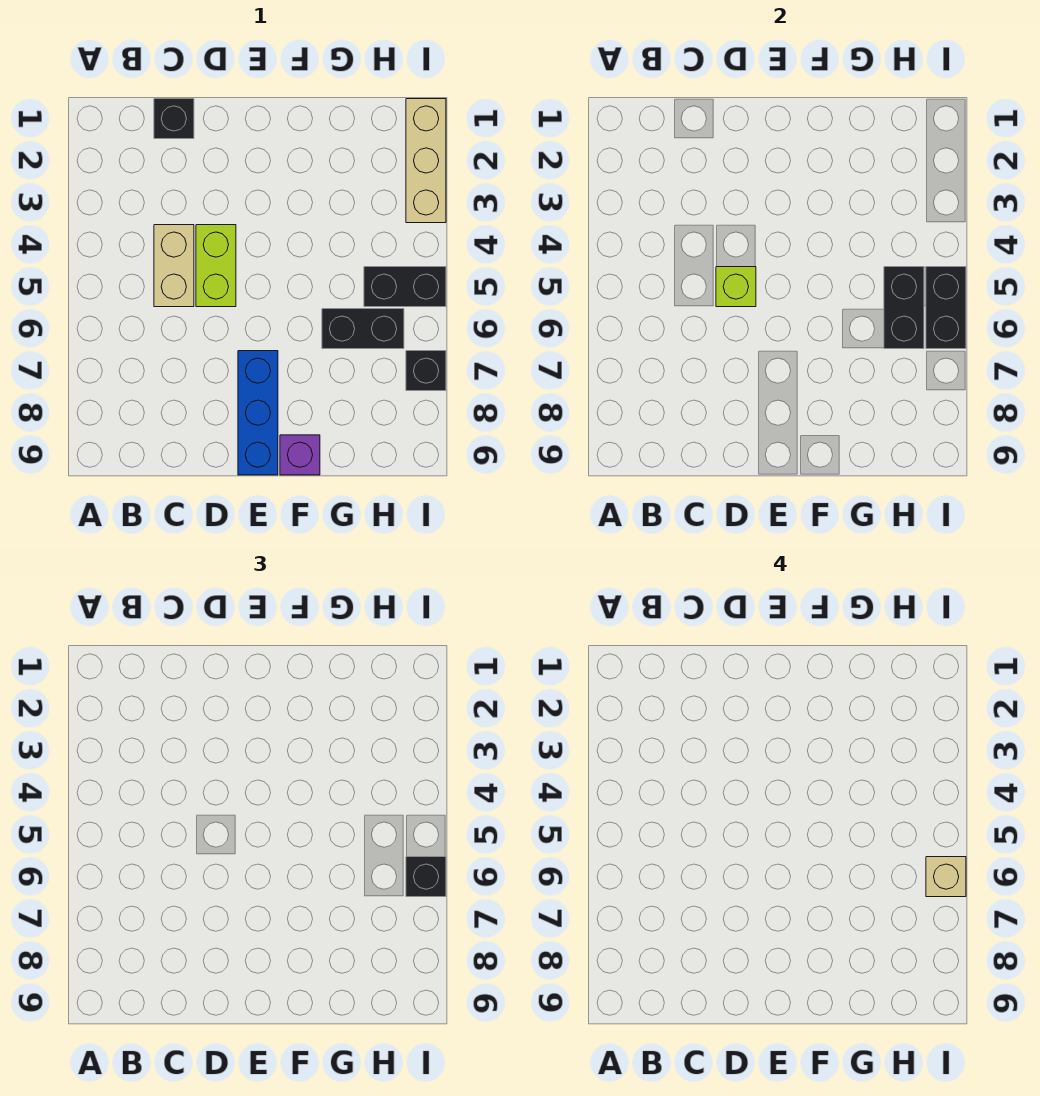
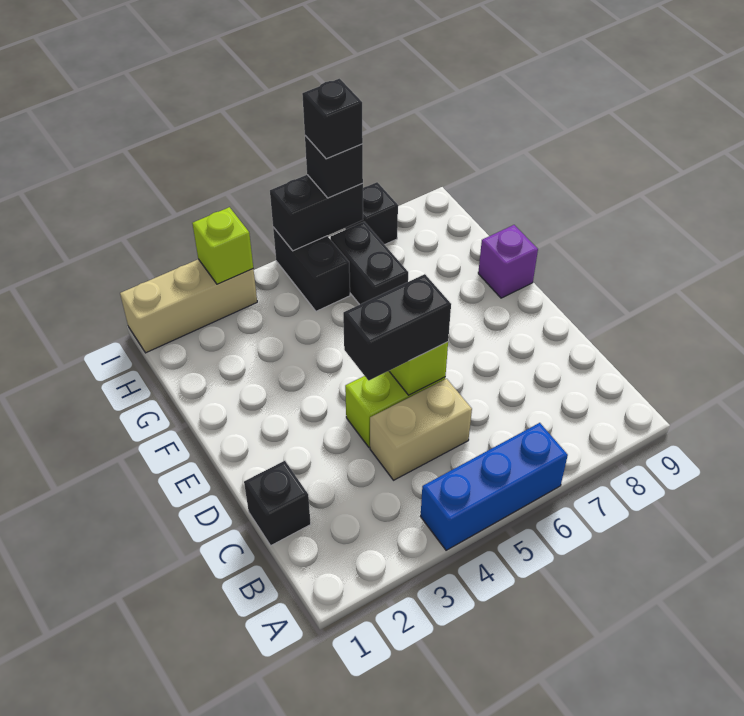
blue brick E7:E9 level 1 -> blue brick A4:A6 level 1
black brick H5:H6 level 2 -> black brick D4:D5 level 3
none -> lime brick I3 level 2
tan brick I6 level 4 -> black brick I6 level 4

